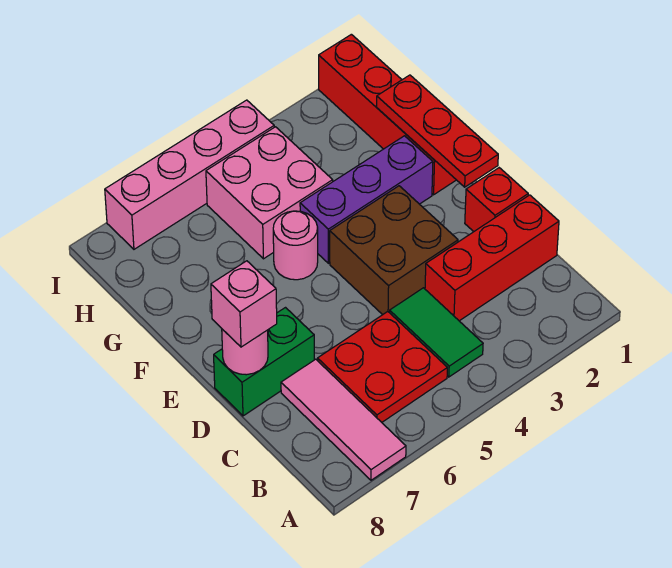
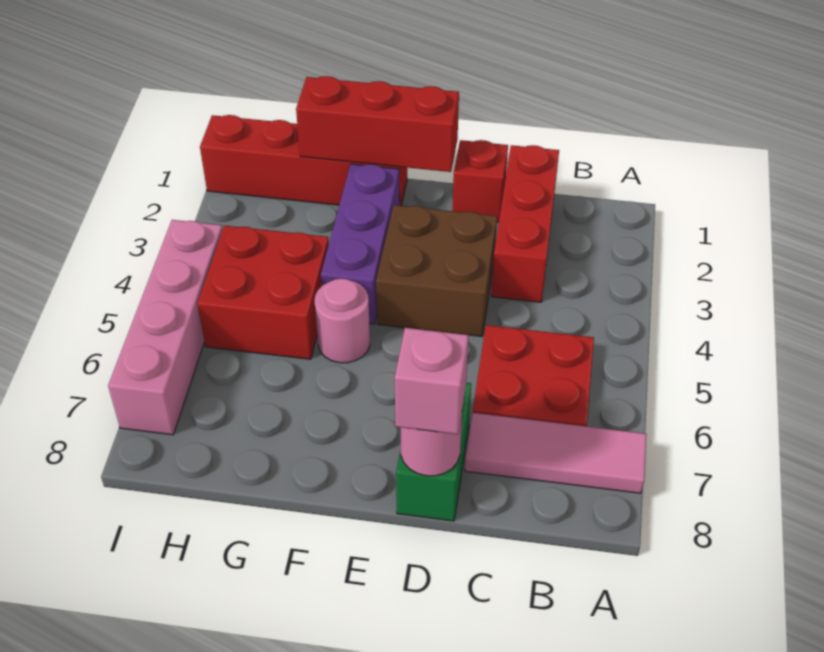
green tile B4:C4 level 1 -> none
red plate E1:G1 level 2 -> red brick E1:G1 level 2
pink brick G4:H5 level 1 -> red brick G4:H5 level 1

